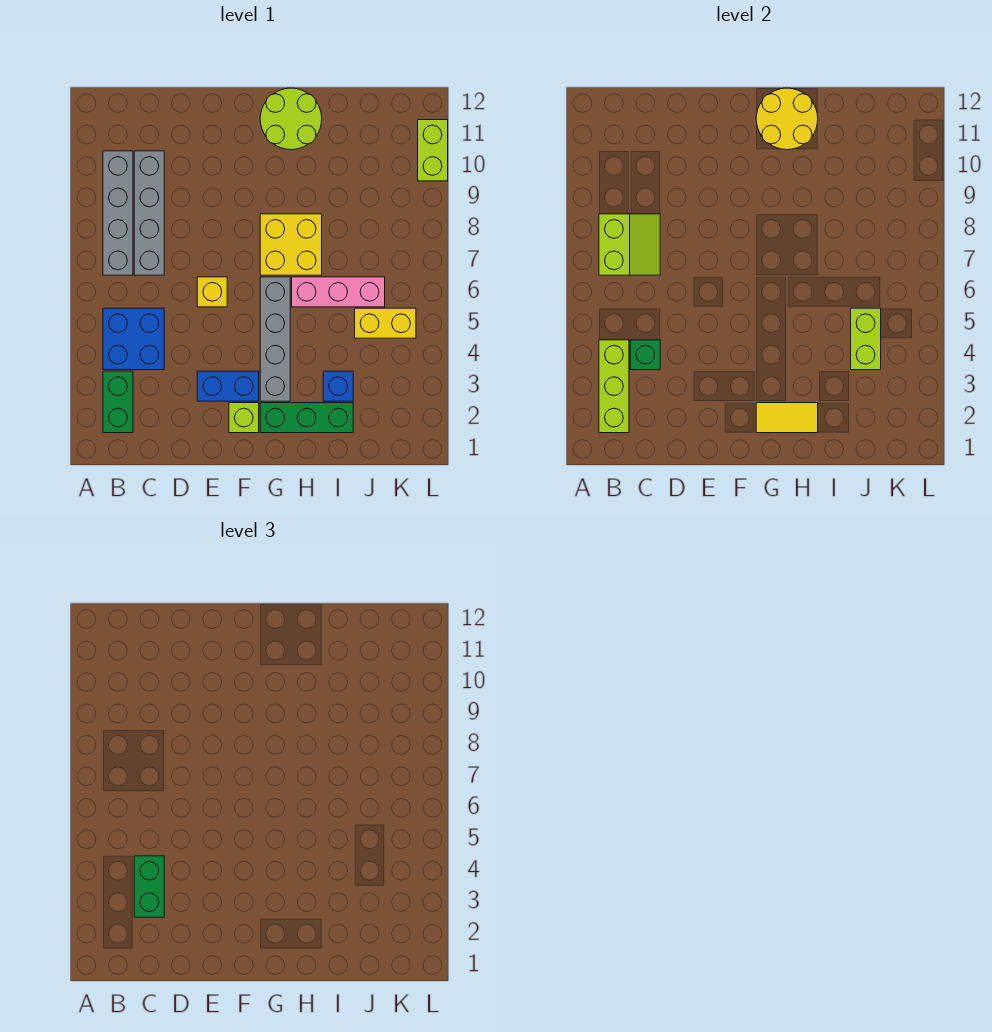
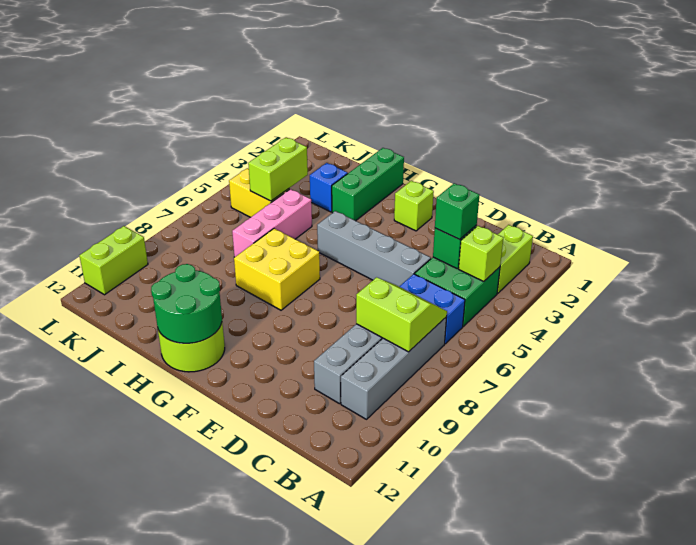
green brick B2:B3 level 1 -> lime brick B2:B3 level 1
lime brick B2:B4 level 2 -> lime brick B4 level 2
blue brick B4:C5 level 1 -> green brick B4:C5 level 1
lime slope B7:C8 level 2 top B -> lime slope B7:C8 level 2 top 8
green brick C3:C4 level 3 -> green brick C4 level 3
blue brick E3:F3 level 1 -> blue brick B6:C6 level 1
yellow brick E6 level 1 -> none
green brick G2:I2 level 1 -> green brick H1:H3 level 1
yellow tile G2:H2 level 2 -> none
grey brick G3:G6 level 1 -> grey brick D5:G5 level 1
yellow round brick G11:H12 level 2 -> green round brick G11:H12 level 2
pink brick H6:J6 level 1 -> pink brick I5:I7 level 1

